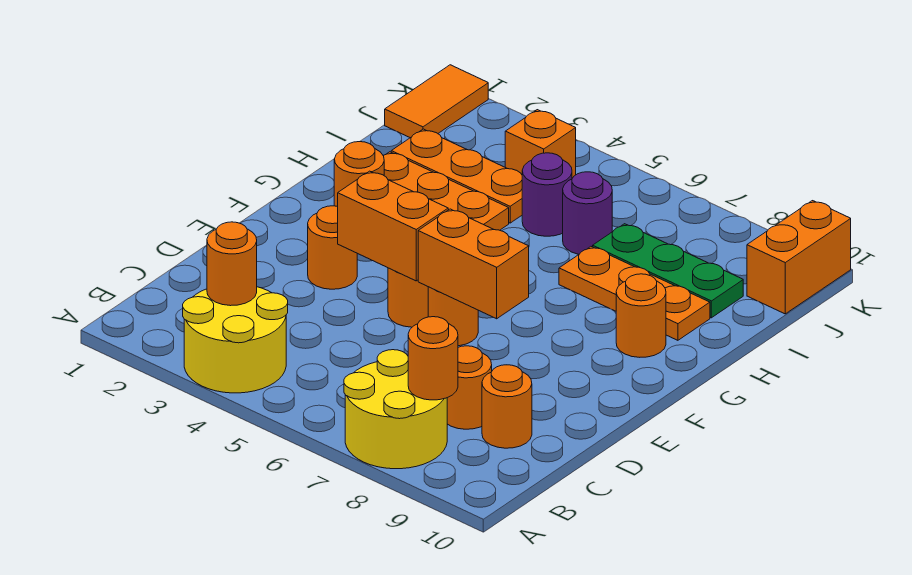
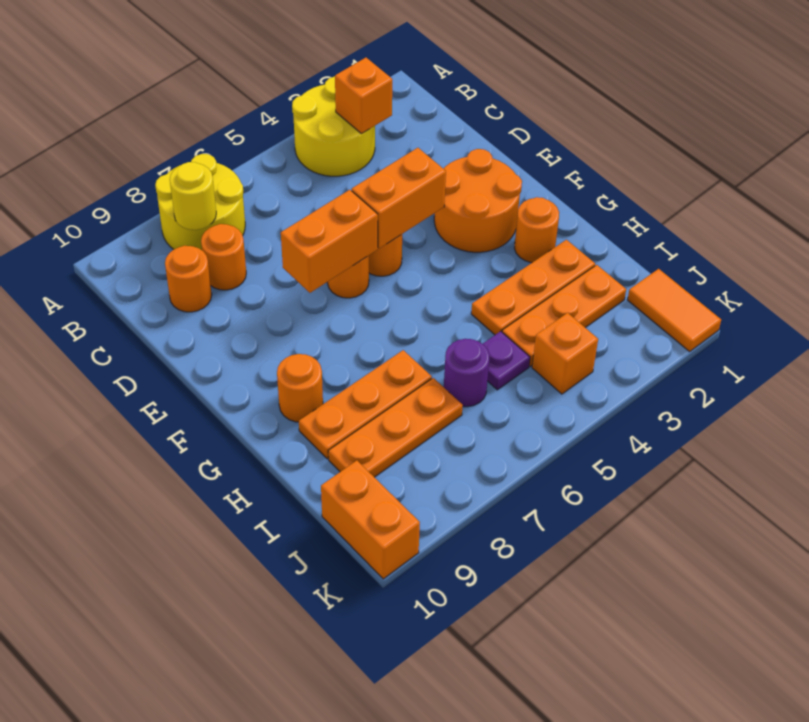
orange round brick B3 level 2 -> orange brick B3 level 2
orange round brick B8 level 2 -> yellow round brick B8 level 2
orange round brick E3 level 1 -> orange round brick E2:F3 level 1
purple round brick I5 level 1 -> purple plate I5 level 1
green plate I7:I9 level 1 -> orange plate I7:I9 level 1

